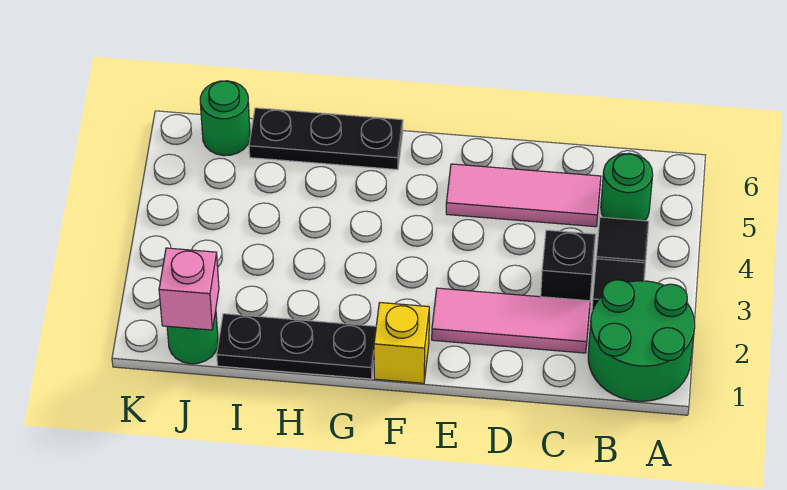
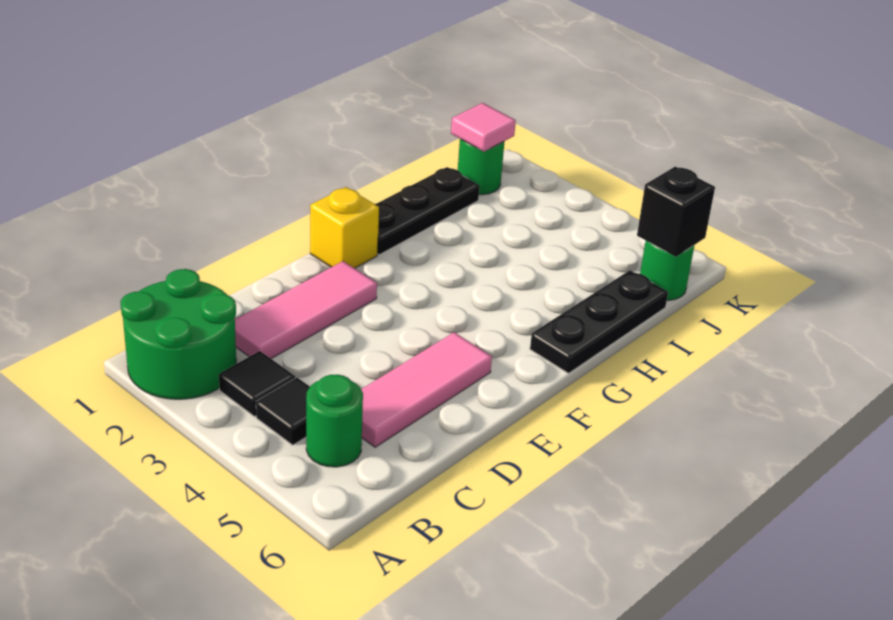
black brick C3 level 1 -> black brick J6 level 2
pink brick J1 level 2 -> pink tile J1 level 2

